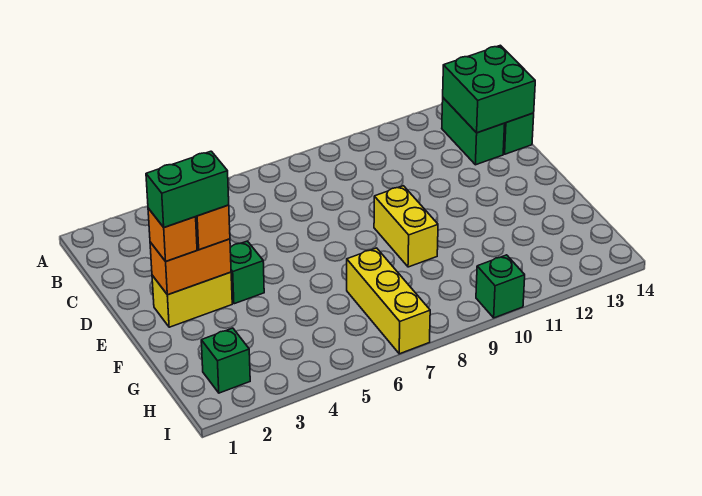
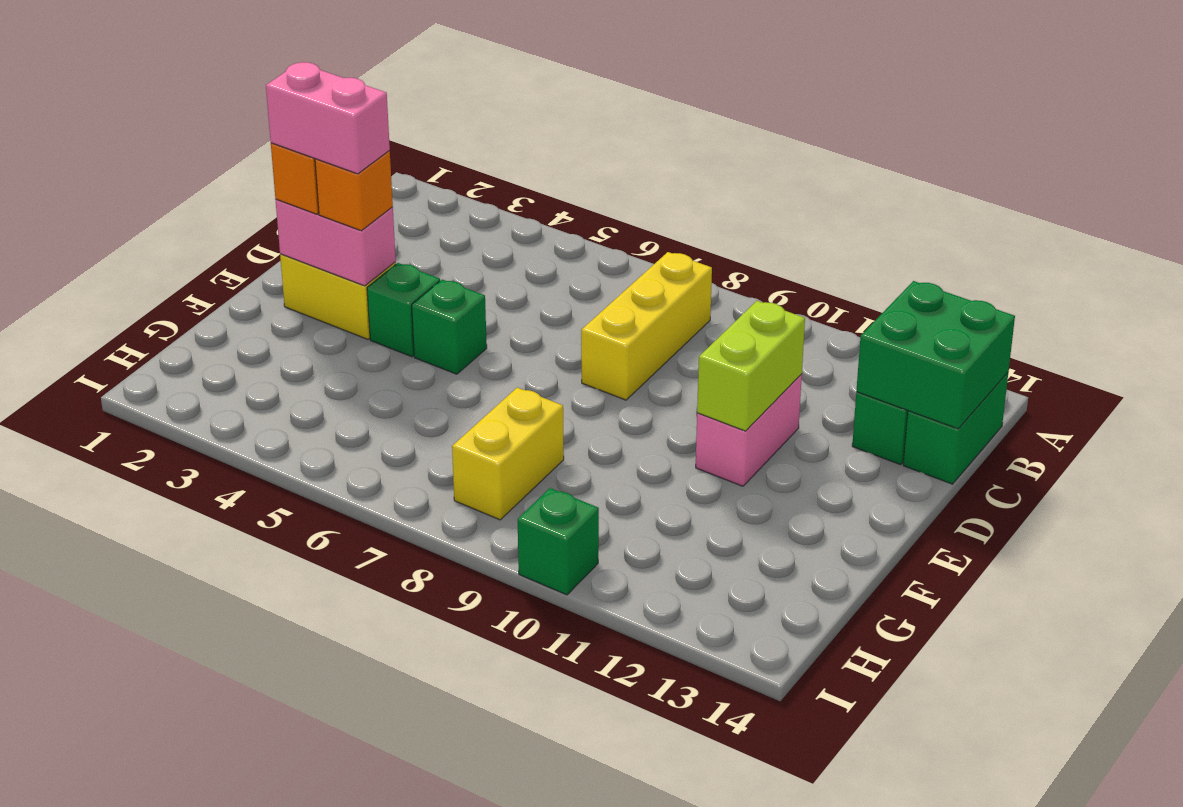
none -> pink brick D11:E11 level 1
none -> lime brick D11:E11 level 2
orange brick E2:E3 level 2 -> pink brick E2:E3 level 2
green brick E2:E3 level 4 -> pink brick E2:E3 level 4
yellow brick E9:F9 level 1 -> yellow brick G8:H8 level 1
yellow brick G7:I7 level 1 -> yellow brick B8:D8 level 1
green brick H2 level 1 -> green brick E5 level 1

